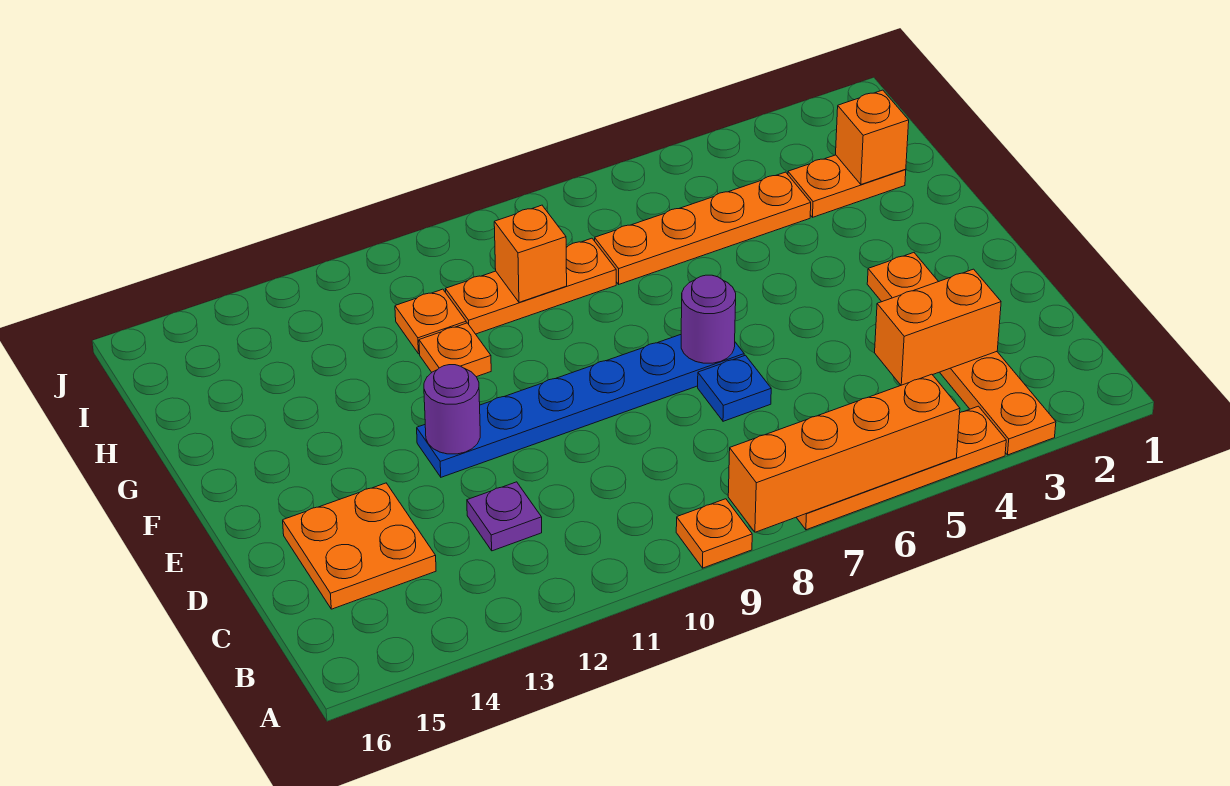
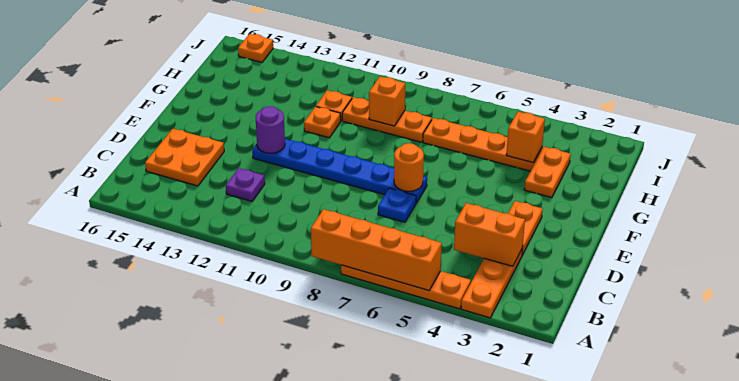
orange plate A9 level 1 -> orange plate J15 level 1
purple round brick E7 level 2 -> orange round brick E7 level 2
orange plate H2:H3 level 1 -> orange plate G3:H3 level 1
orange brick H2 level 2 -> orange brick H4 level 2

